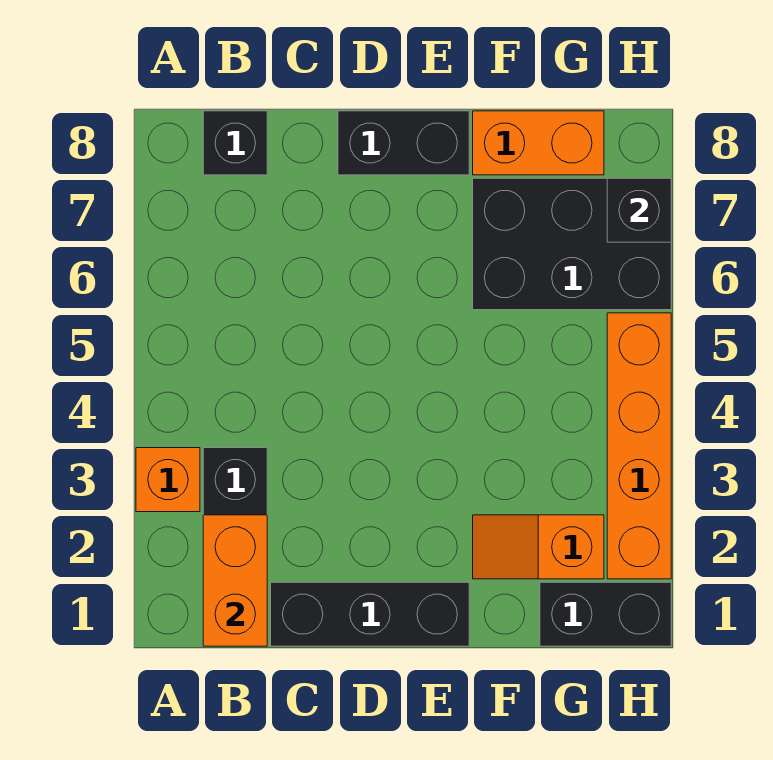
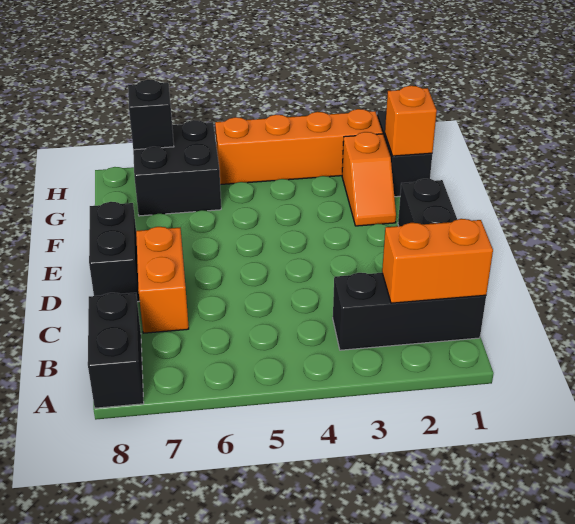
orange brick A3 level 1 -> orange brick G1 level 2
black brick B8 level 1 -> black brick A8:B8 level 1
black brick F6:H7 level 1 -> black brick G6:H7 level 1
orange brick F8:G8 level 1 -> orange brick C7:D7 level 1

